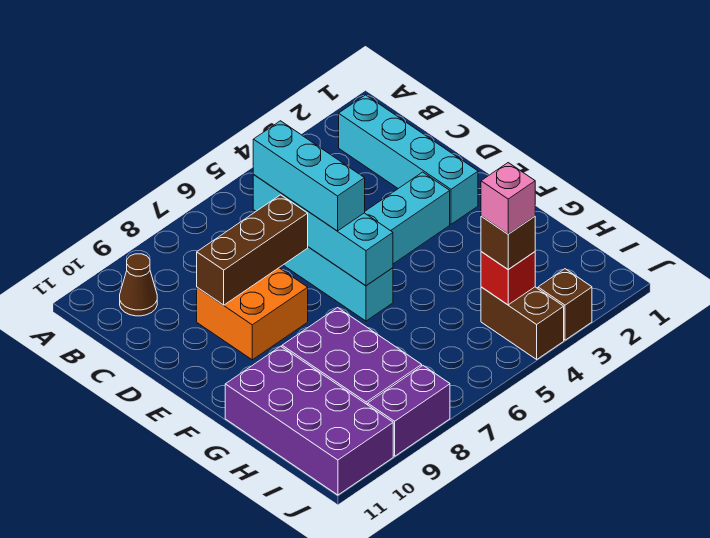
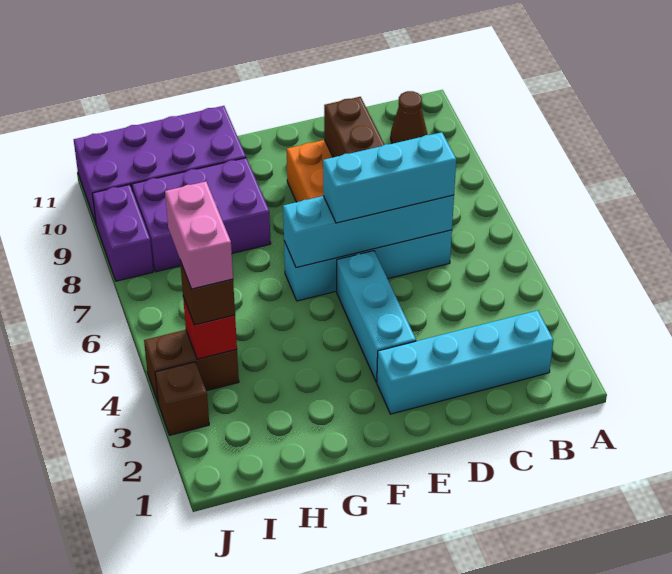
pink brick I4 level 4 -> pink brick I4:I5 level 4

